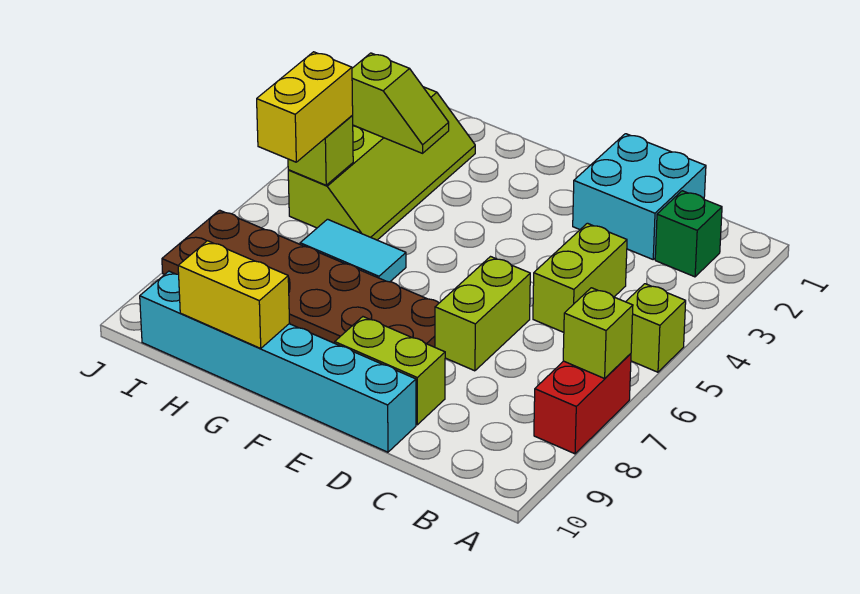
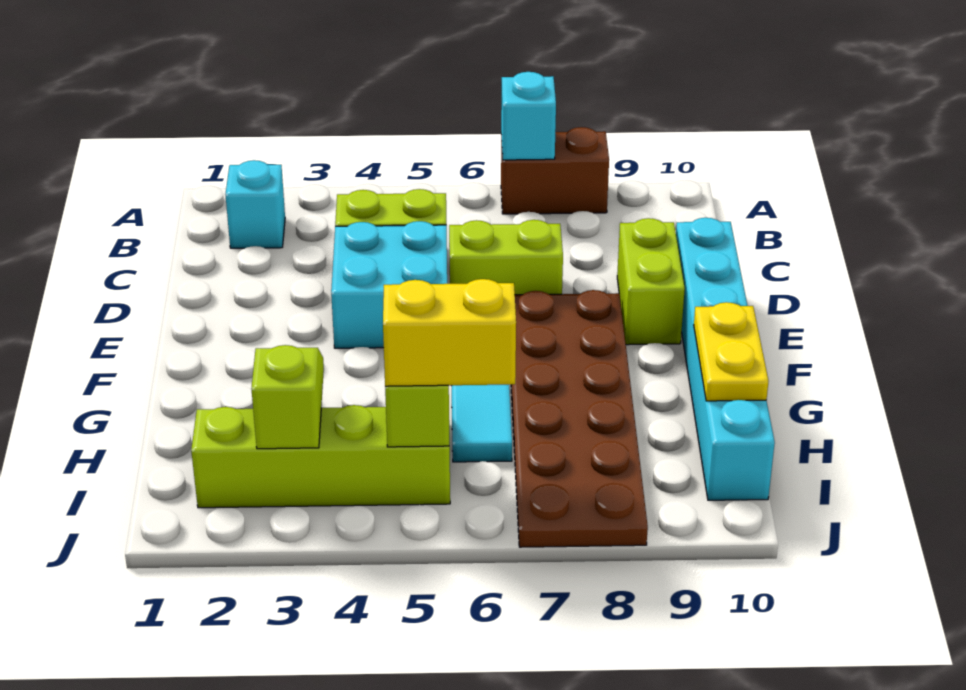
lime brick A5 level 1 -> none
red brick A7:A8 level 1 -> brown brick A7:A8 level 1
lime brick A7 level 2 -> cyan brick A7 level 2
green brick B2 level 1 -> cyan brick B2 level 1
cyan brick C1:D2 level 1 -> cyan brick D4:E5 level 1
yellow brick G10:H10 level 2 -> yellow plate G10:H10 level 2

